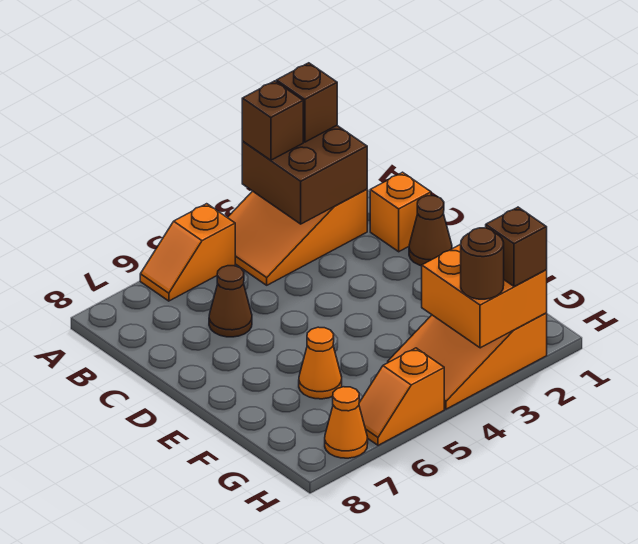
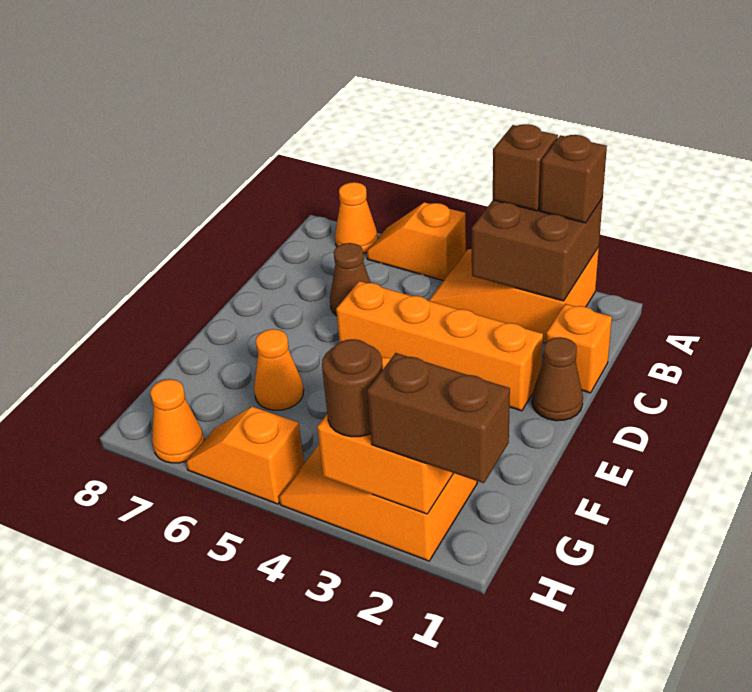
none -> orange cone A7 level 1
none -> orange brick D2:D5 level 1
brown brick H2 level 3 -> brown brick H1:H2 level 3

